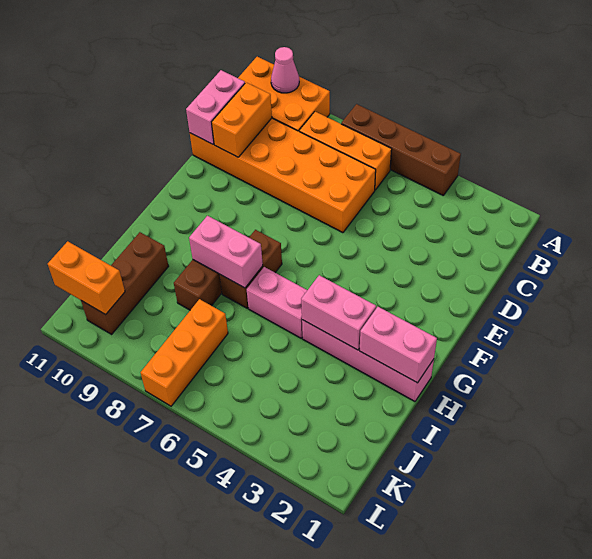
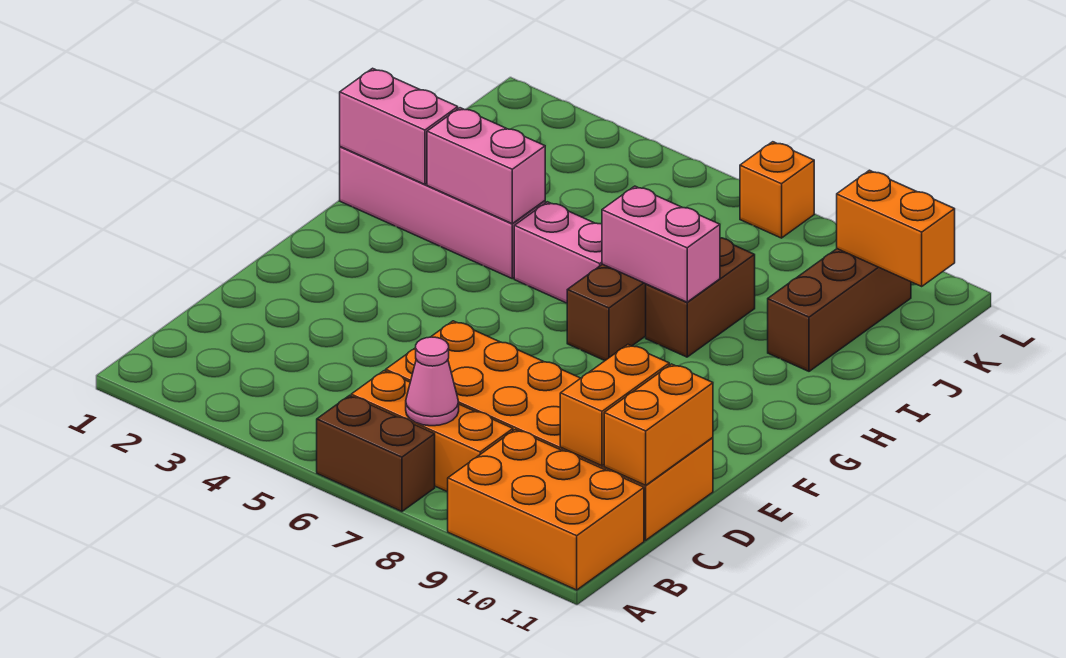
brown brick A4:A7 level 1 -> brown brick A6:A7 level 1
pink cone A10 level 2 -> pink cone B7 level 2
pink brick C11:D11 level 2 -> orange brick C11:D11 level 2
orange brick J7:L7 level 1 -> orange brick L7 level 1

